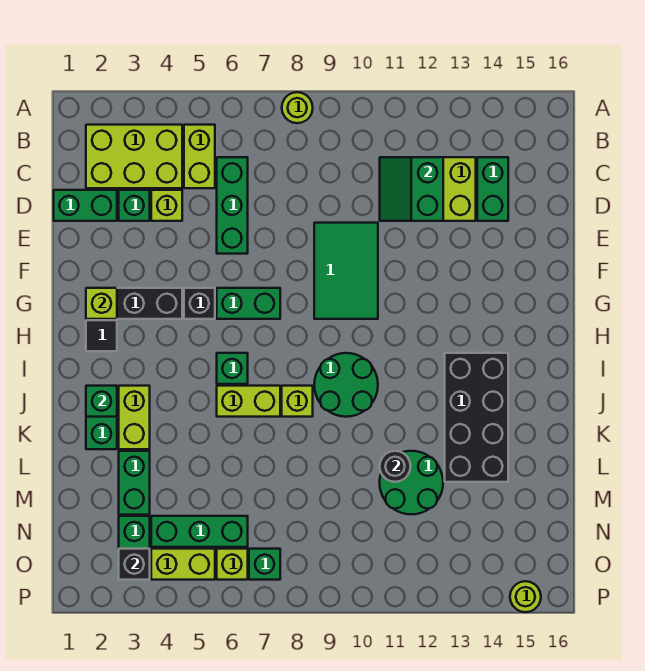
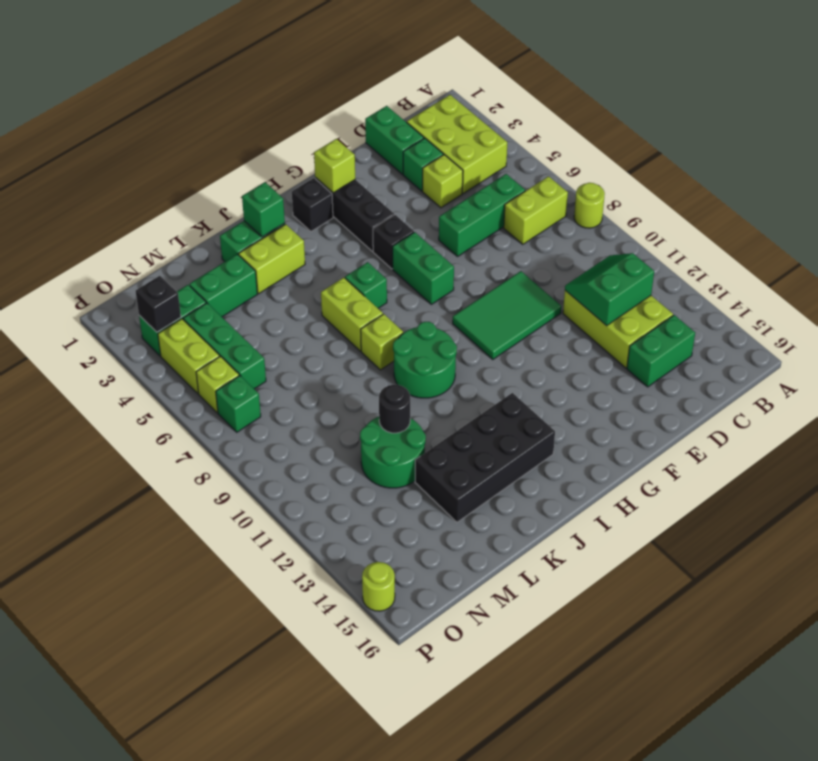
lime brick B5:C5 level 1 -> lime brick B7:C7 level 1
black tile H2 level 1 -> black brick H2 level 1

